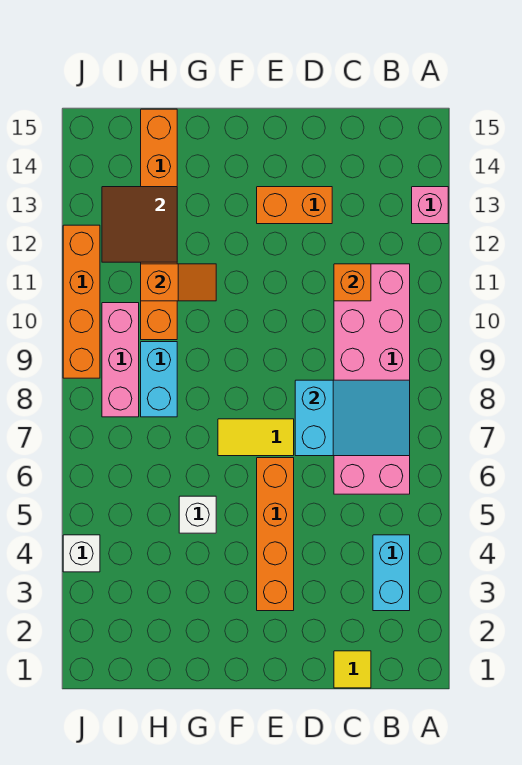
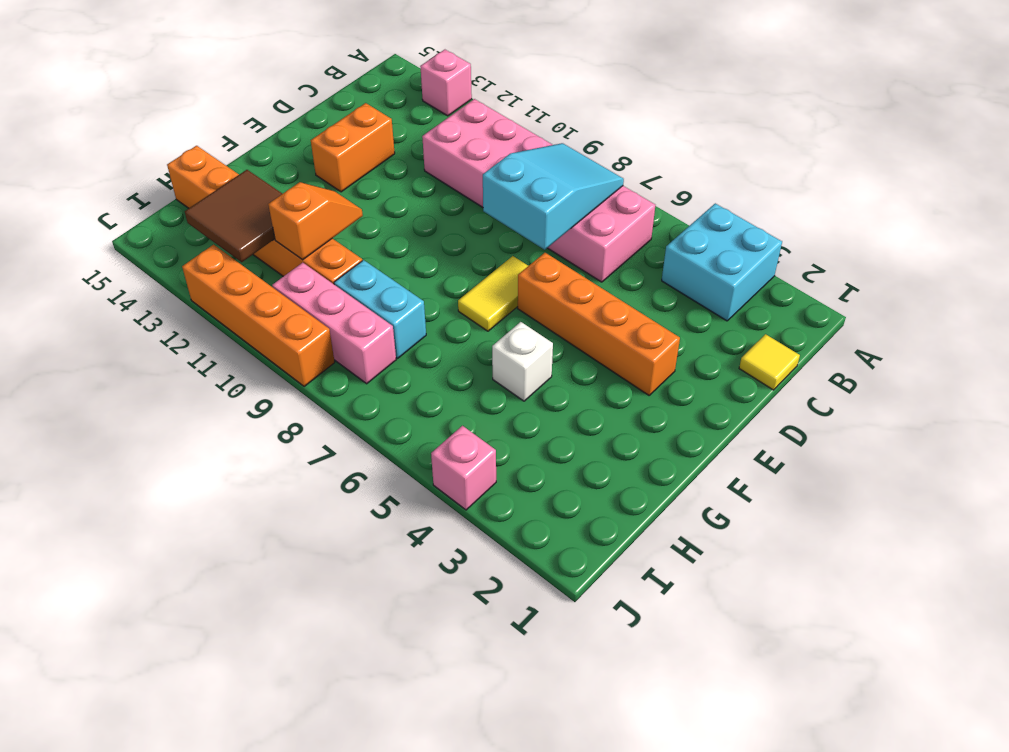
cyan brick B3:B4 level 1 -> cyan brick A3:B4 level 1
orange brick C11 level 2 -> none
white brick J4 level 1 -> pink brick J4 level 1

